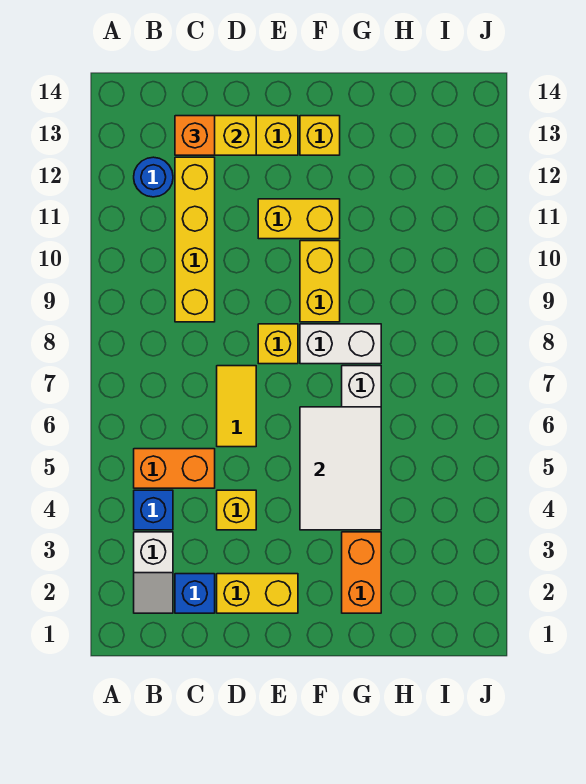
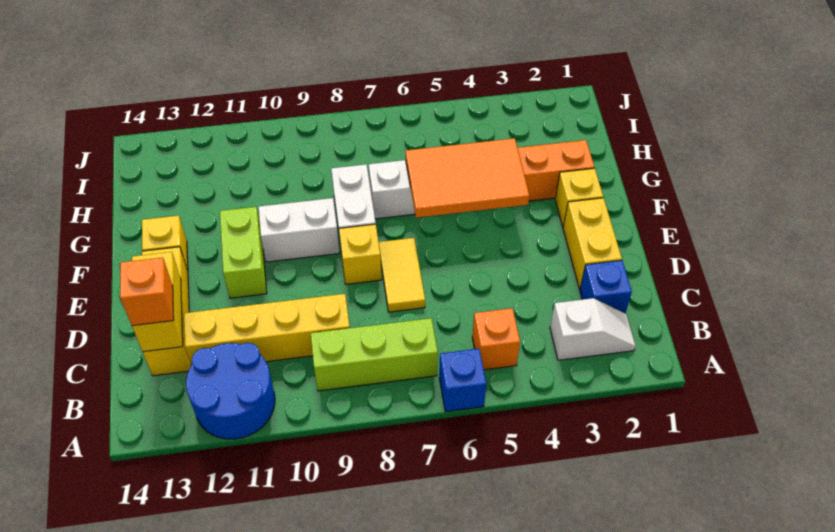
blue brick B4 level 1 -> blue brick A6 level 1
orange brick B5:C5 level 1 -> orange brick B5 level 1
none -> lime brick B7:B9 level 1
blue round brick B12 level 1 -> blue round brick A11:B12 level 1
yellow brick D4 level 1 -> yellow brick F2 level 1
yellow tile D6:D7 level 1 -> yellow tile D7:E7 level 1
yellow brick E11:F11 level 1 -> lime brick E11:F11 level 1
white tile F4:G6 level 2 -> orange tile F4:G6 level 2
yellow brick F9:F10 level 1 -> white brick F9:F10 level 1

